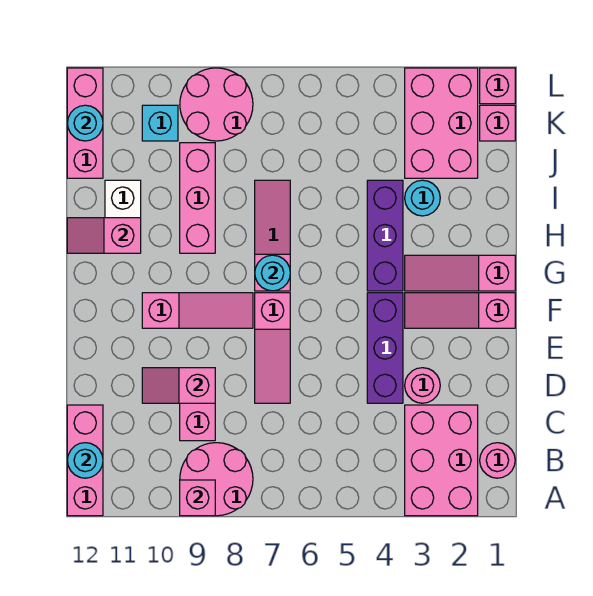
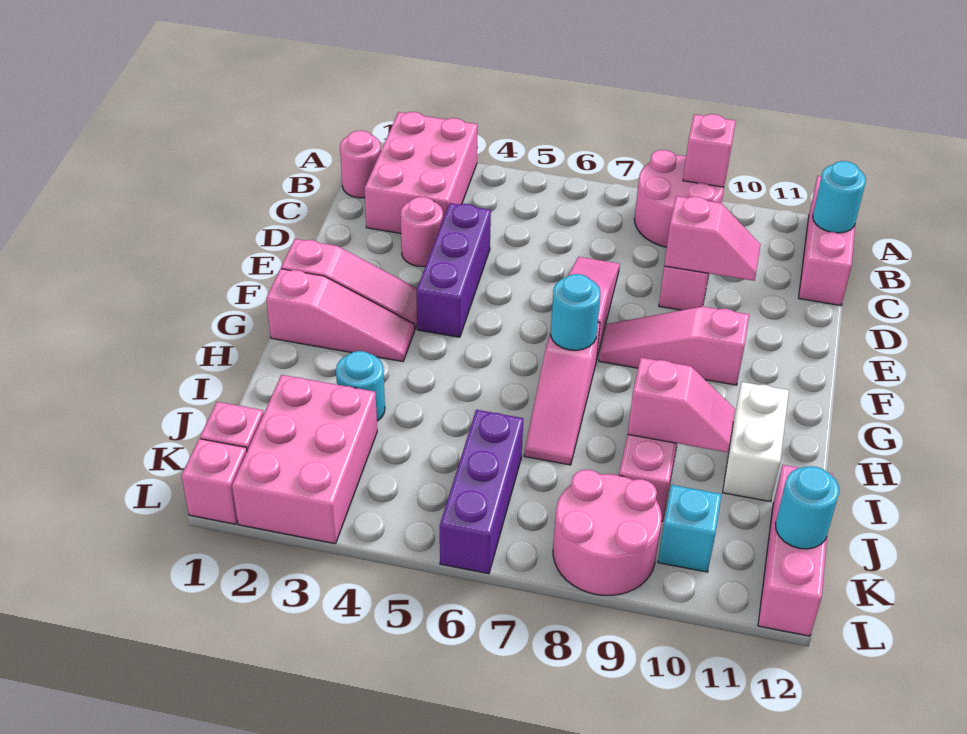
purple brick G4:I4 level 1 -> purple brick J6:L6 level 1
pink slope H11:H12 level 2 top 11 -> pink slope I9:I10 level 2 top 9

